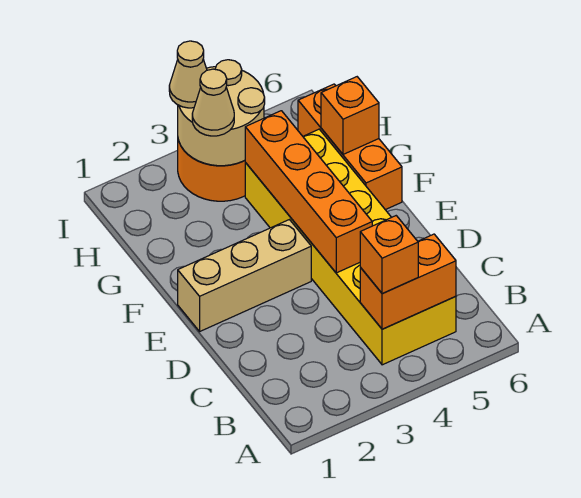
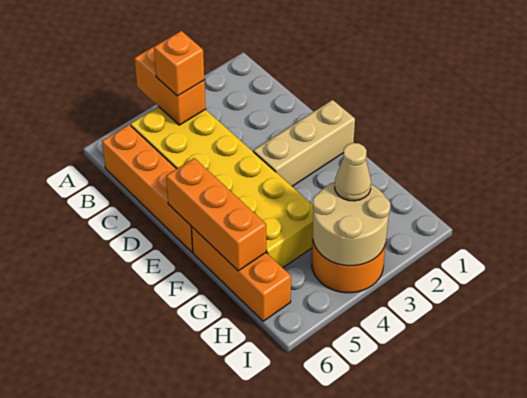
orange brick B4:B5 level 2 -> orange brick A4:B4 level 2
orange brick D4:G4 level 2 -> orange brick B6:E6 level 1
orange brick G6 level 2 -> orange brick E6:G6 level 2
tan cone I3 level 3 -> none

